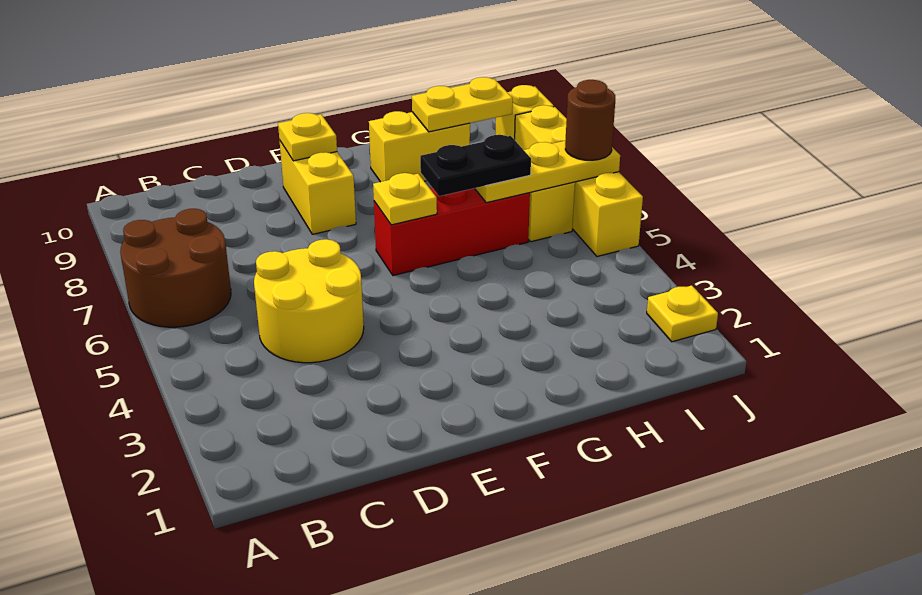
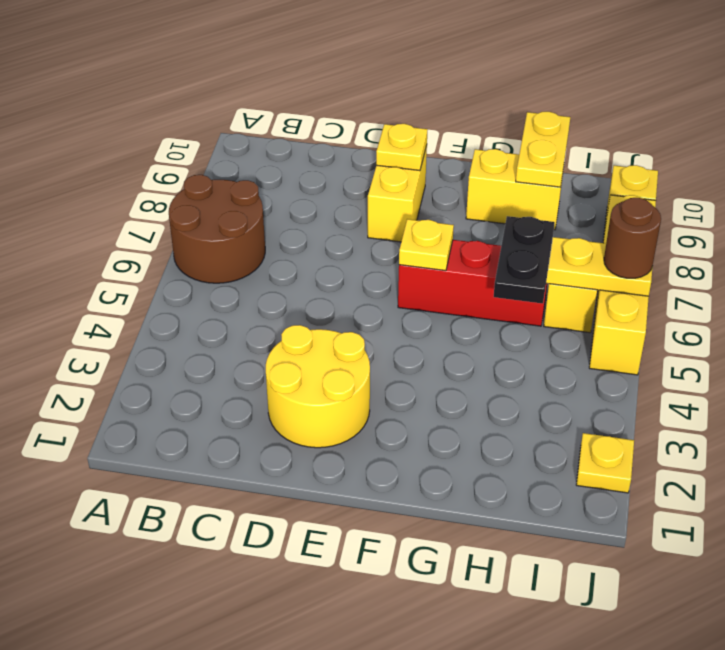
yellow round brick C4:D5 level 1 -> yellow round brick D2:E3 level 1
black plate G6:H6 level 3 -> black plate H5:H6 level 3
yellow plate H9:I9 level 2 -> yellow plate H9:H10 level 2

